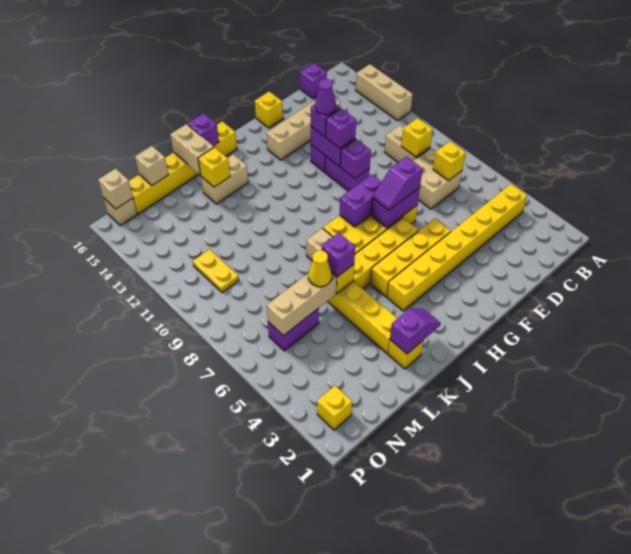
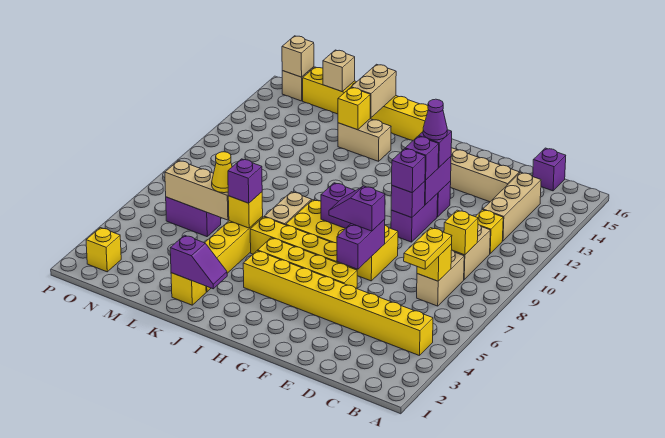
tan brick A12:A14 level 1 -> tan brick C12:C14 level 1
tan brick C7:D8 level 1 -> tan brick C7:C8 level 1
purple brick F7:G7 level 2 -> purple brick F6:F7 level 2
yellow brick F16 level 1 -> yellow brick C11 level 1
purple brick J16 level 2 -> purple brick F10 level 3
yellow plate N10:N11 level 1 -> yellow plate C6:C7 level 3

